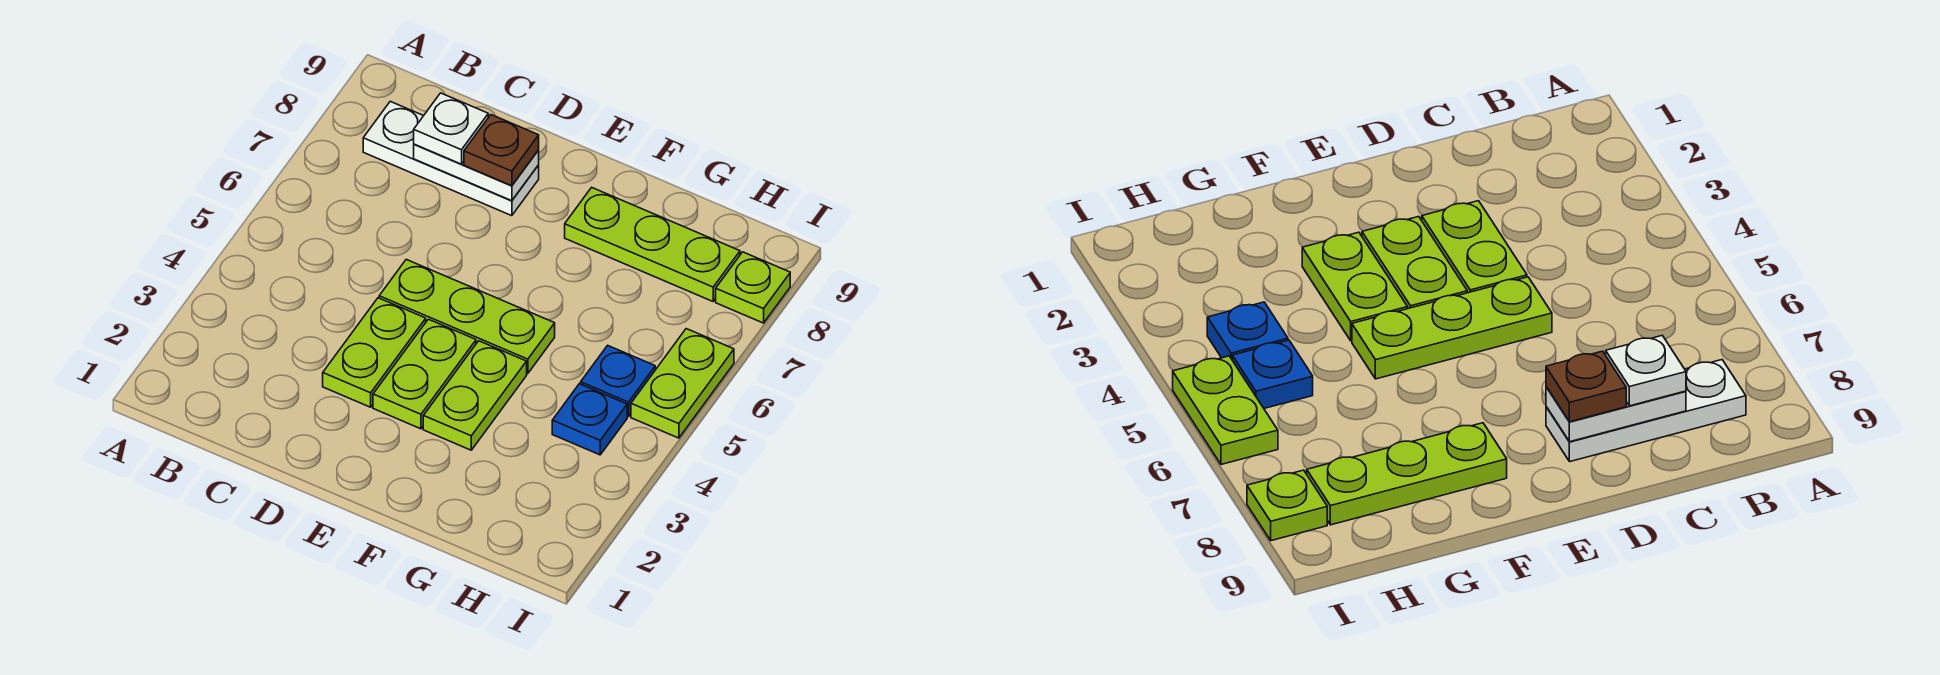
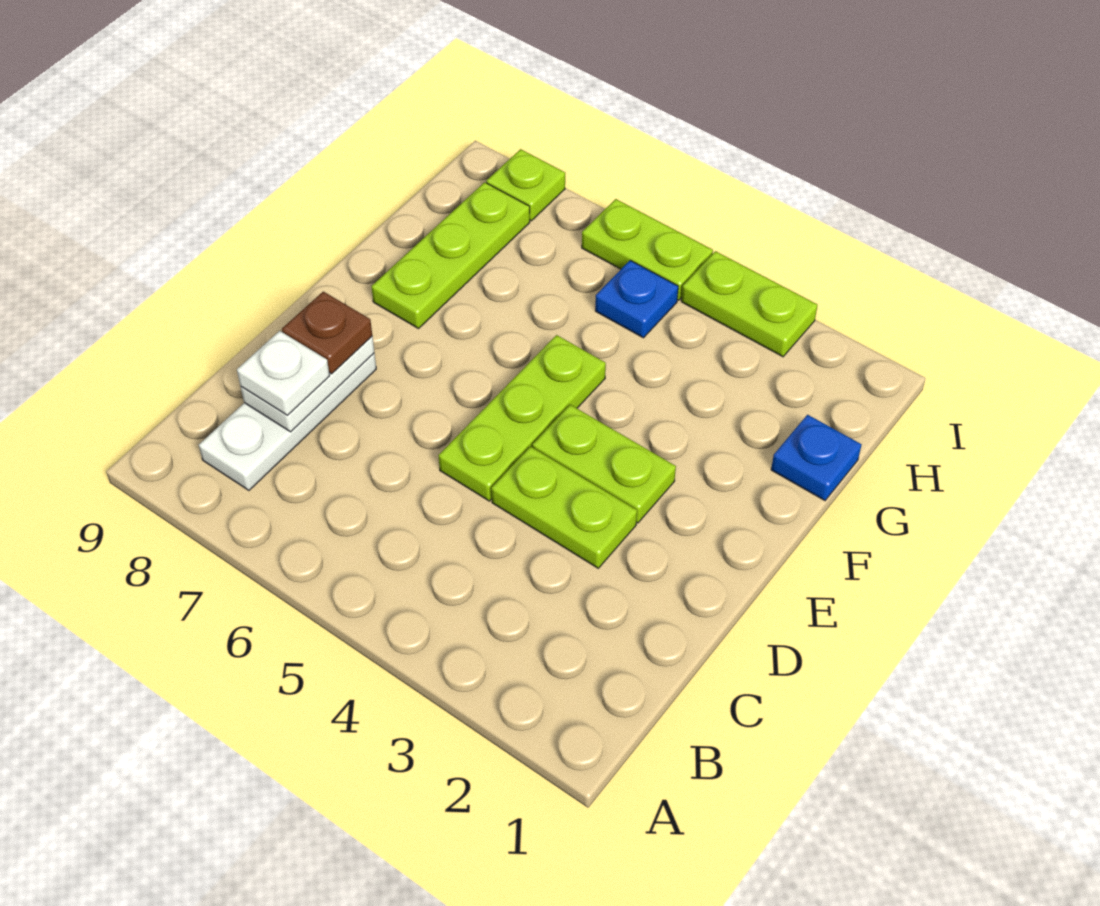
lime plate F3:F4 level 1 -> lime plate I3:I4 level 1
blue plate H4 level 1 -> blue plate G1 level 1

